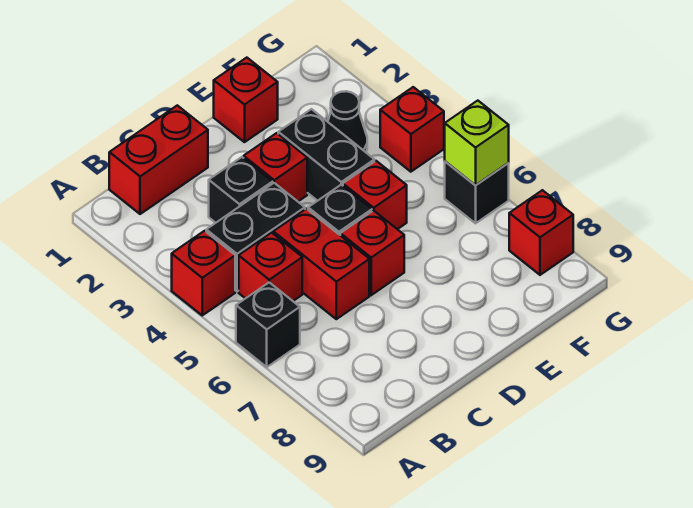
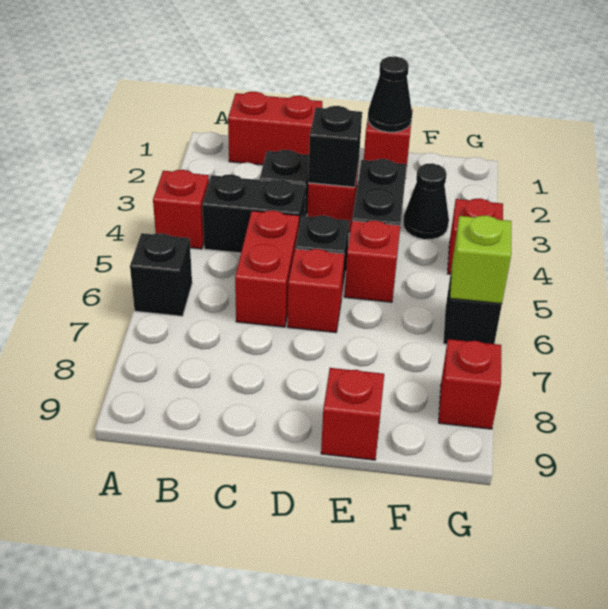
red brick B5 level 1 -> red brick E9 level 1
none -> black brick D3 level 2
none -> black cone E1 level 2

